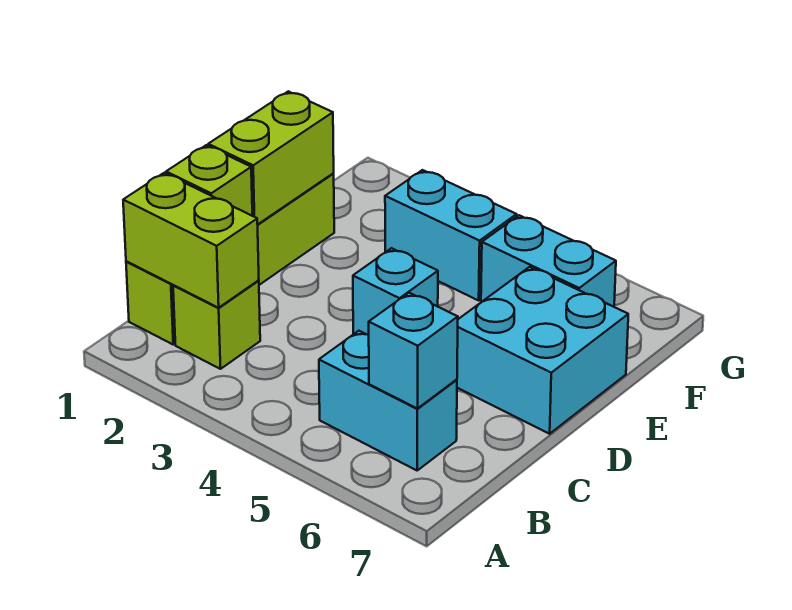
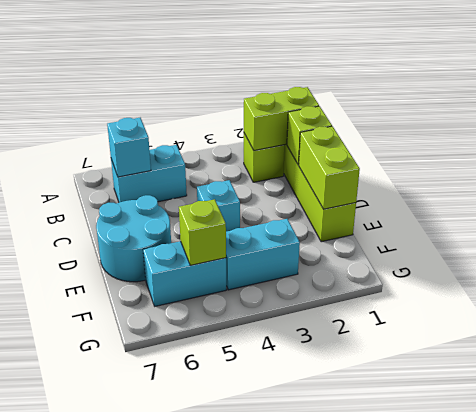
cyan brick D6:E7 level 1 -> cyan round brick D6:E7 level 1
none -> lime brick F5 level 2

